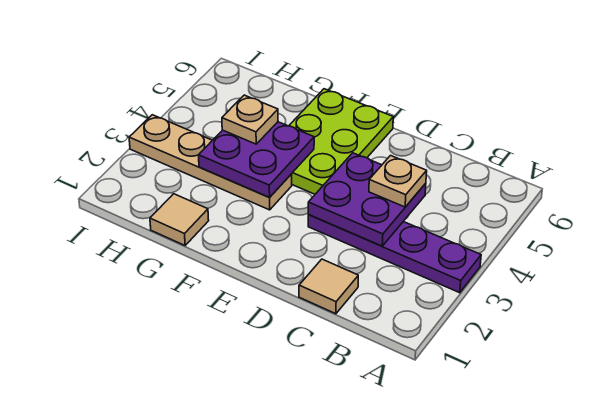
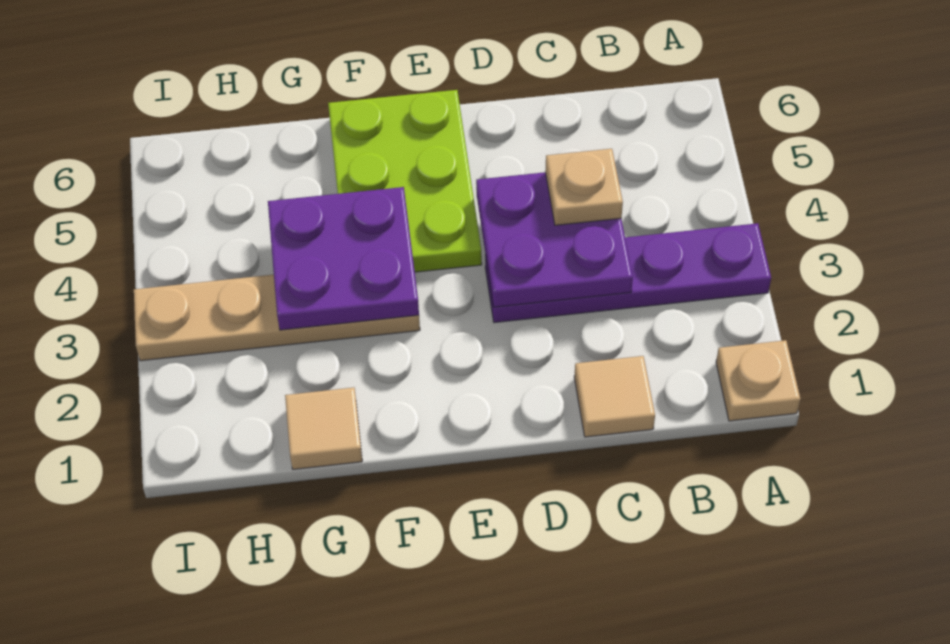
tan plate G4 level 3 -> tan plate A1 level 1

